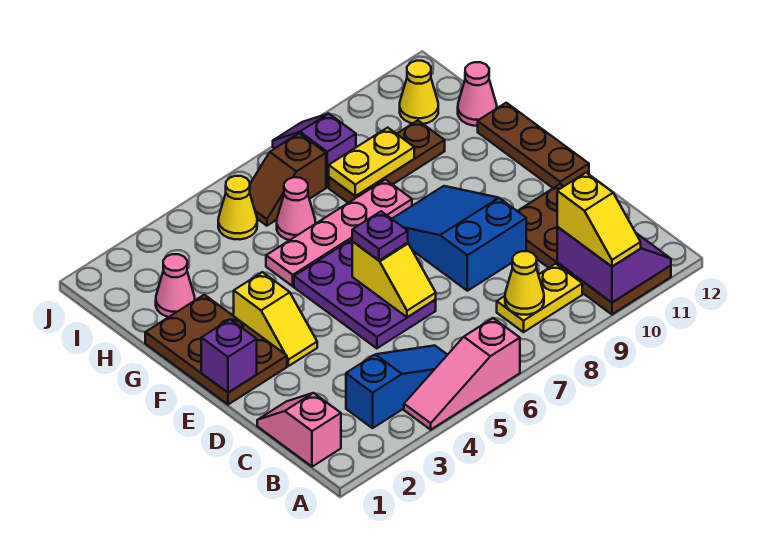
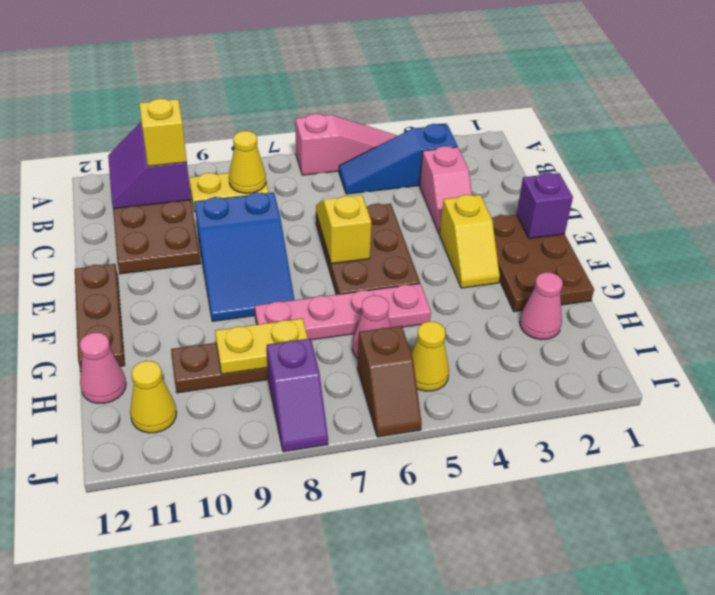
pink slope B1:C1 level 1 top B -> pink slope C3:D3 level 1 top C
purple plate D5:F6 level 1 -> brown plate D5:F6 level 1
yellow slope E3:F3 level 1 top F -> yellow slope E3:F3 level 1 top E
purple plate E6 level 3 -> none
brown slope I6:I7 level 1 top 7 -> brown slope I6:J6 level 1 top I

